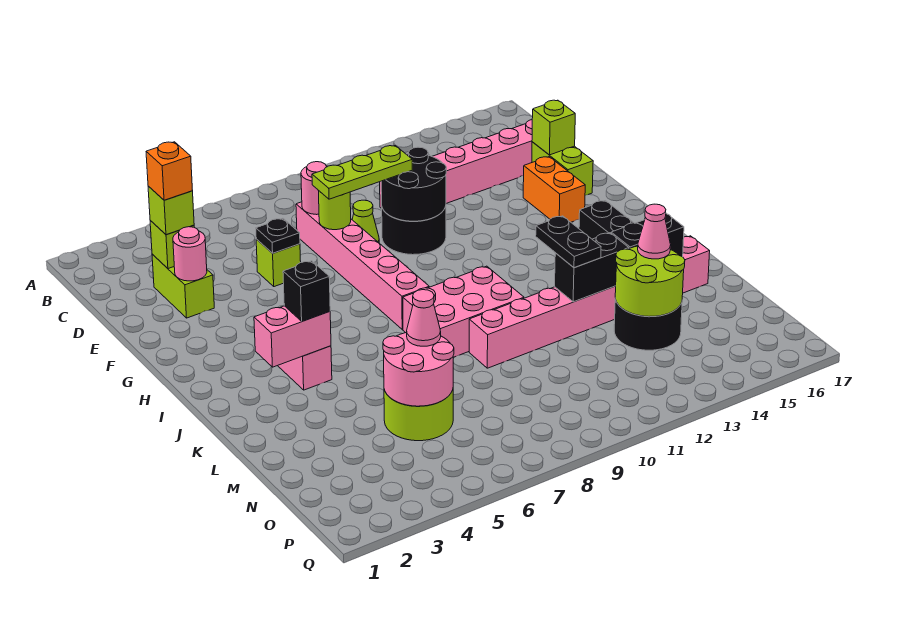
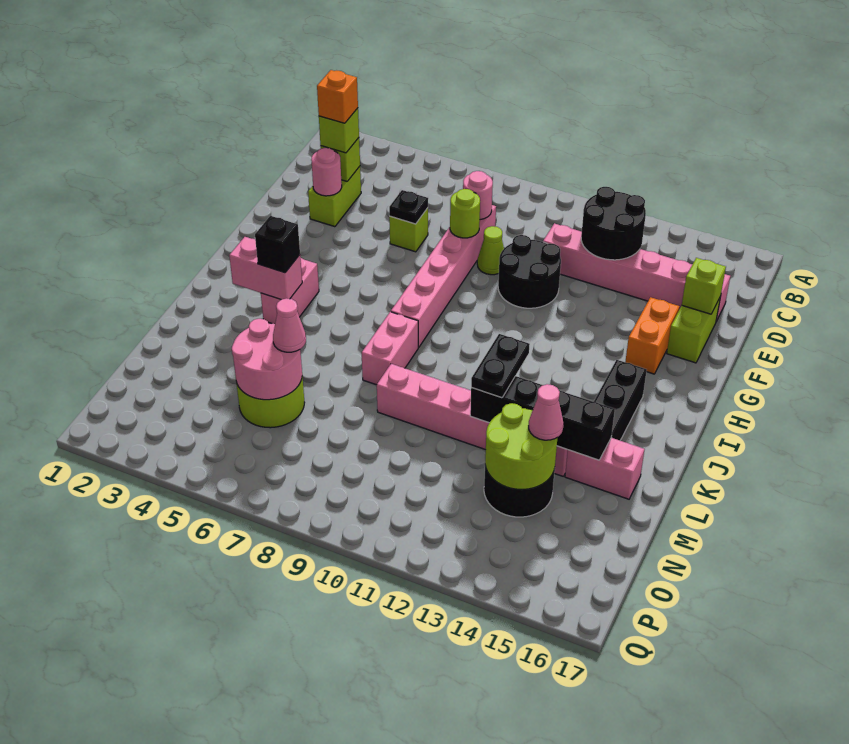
lime plate E8:E10 level 3 -> none
black round brick E10:F11 level 2 -> black round brick C12:D13 level 2
pink brick J8:K10 level 1 -> pink brick J8:K8 level 1

